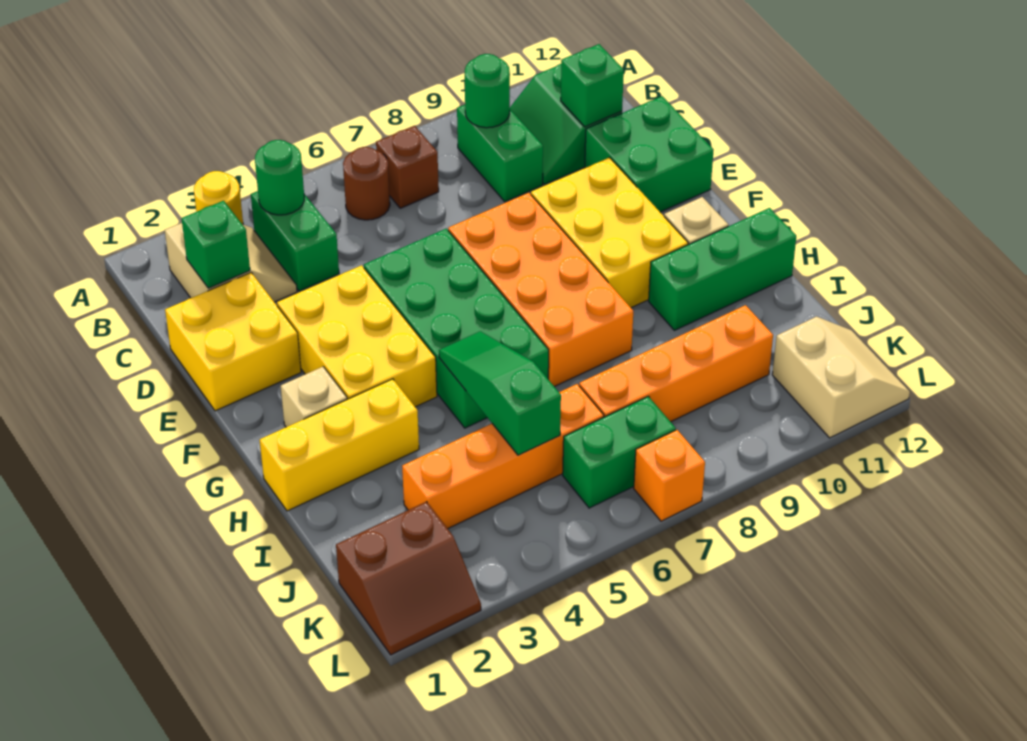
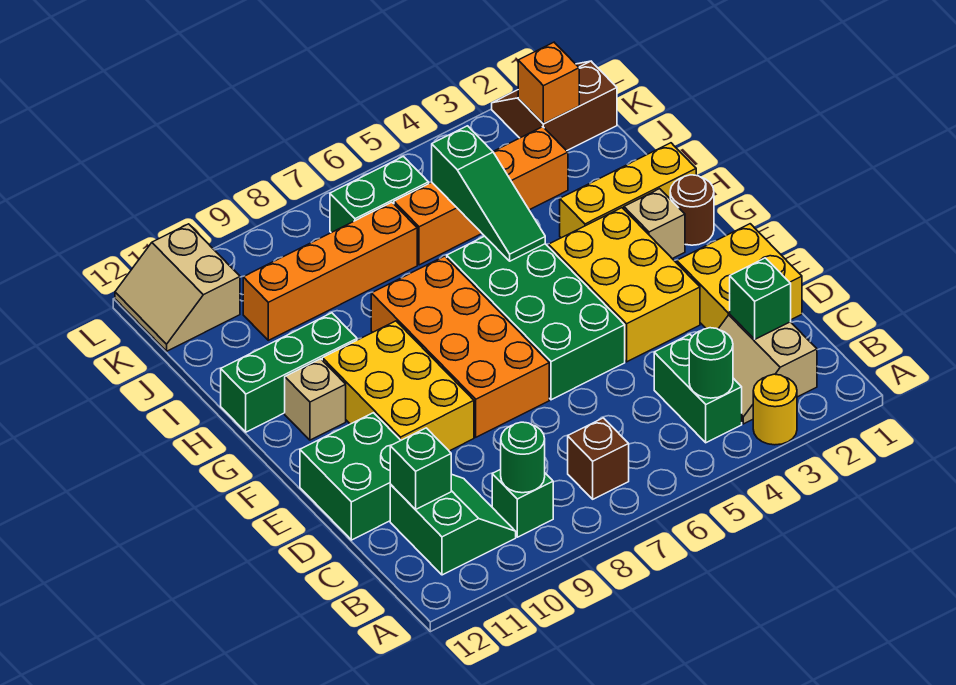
brown round brick B6 level 1 -> brown round brick G1 level 1
green brick B9:C9 level 1 -> green brick B9 level 1
orange brick L7 level 1 -> orange brick K2 level 2

